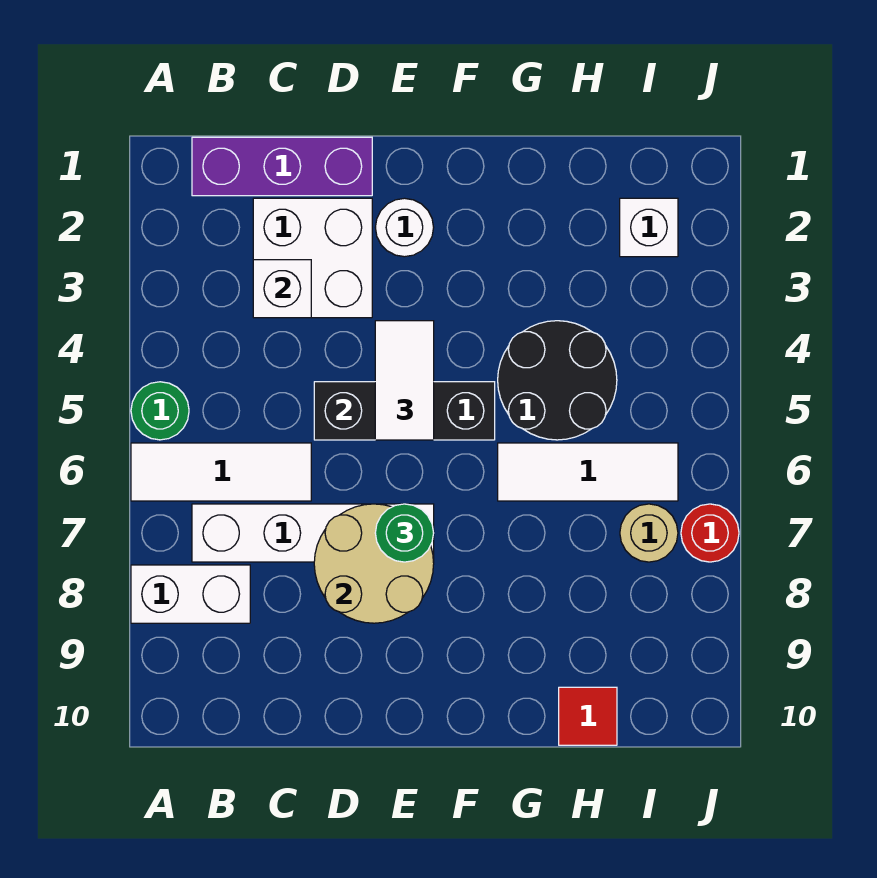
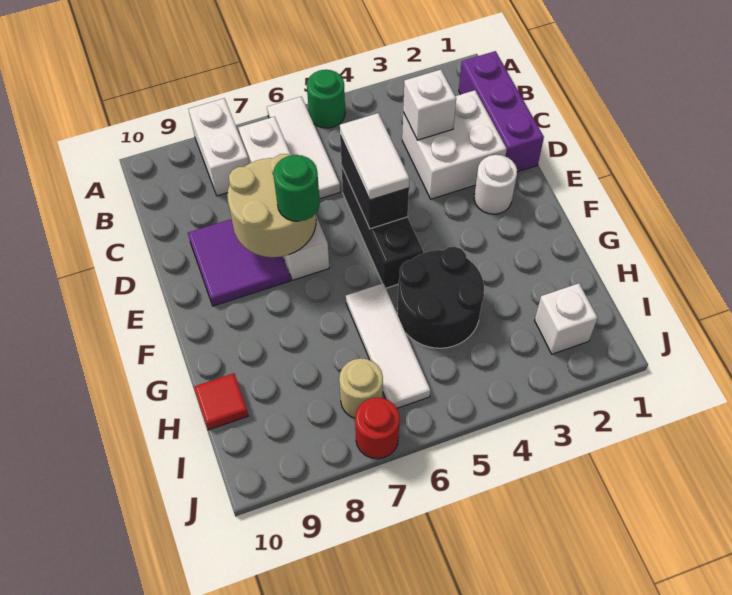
none -> purple tile D8:E9 level 1
white tile E4:E5 level 3 -> white tile D5:E5 level 3

